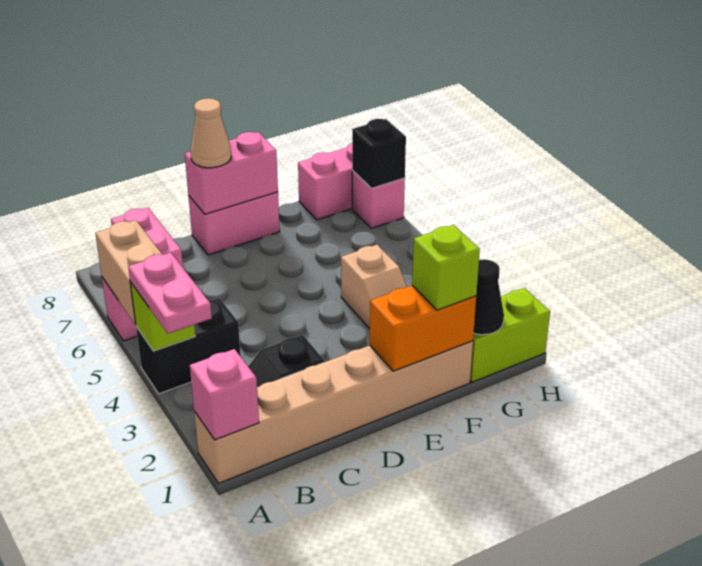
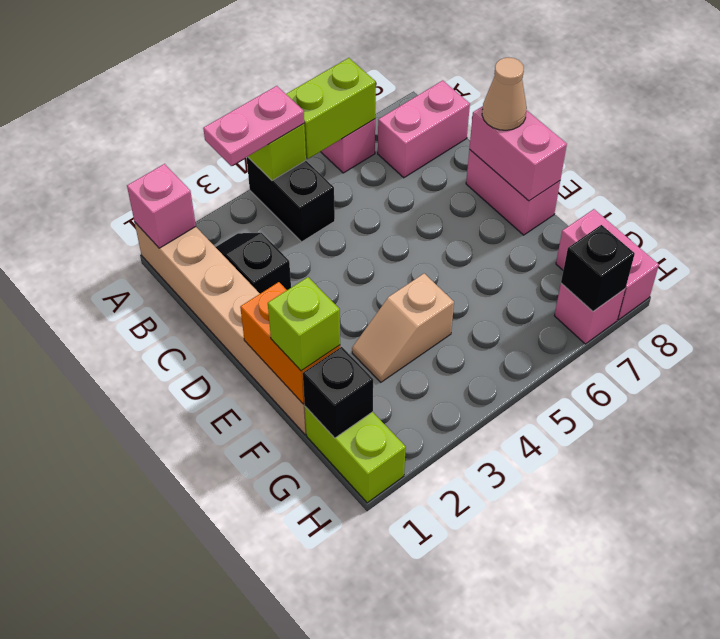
tan brick A5:A6 level 2 -> lime brick A5:A6 level 2
black cone G1 level 2 -> black brick G1 level 2

